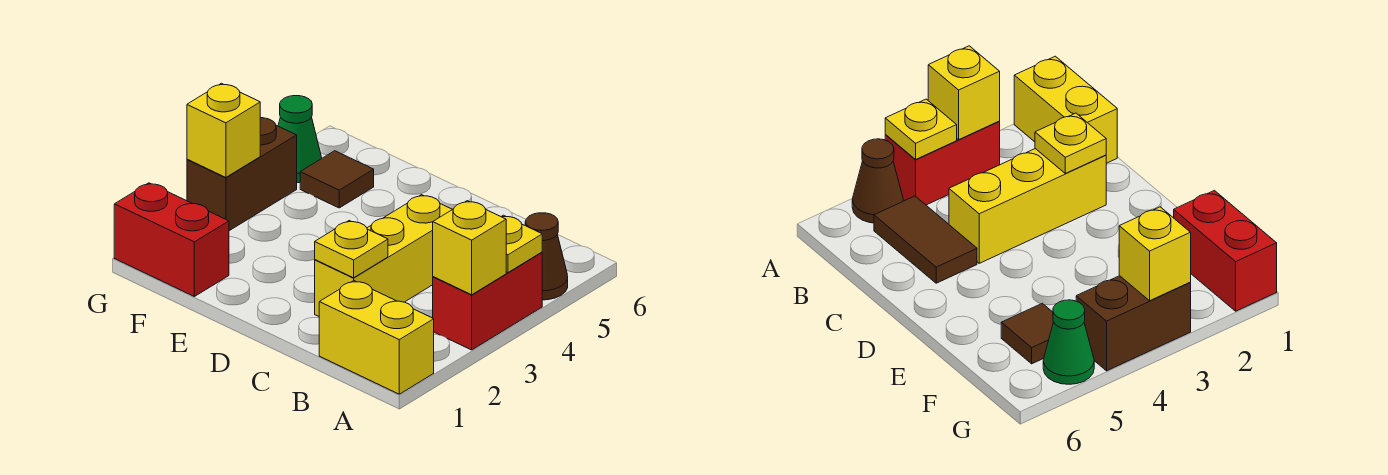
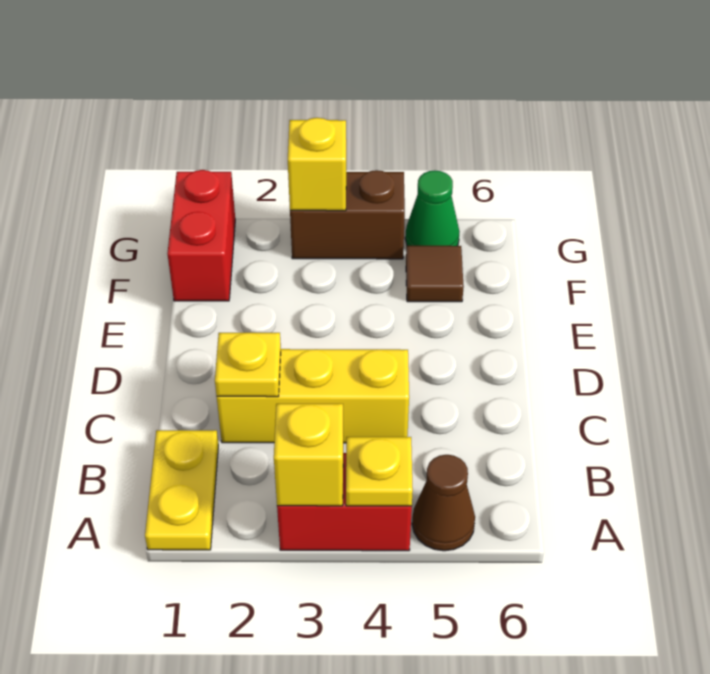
yellow brick A1:B1 level 1 -> yellow plate A1:B1 level 1
brown tile B5:C5 level 1 -> none

